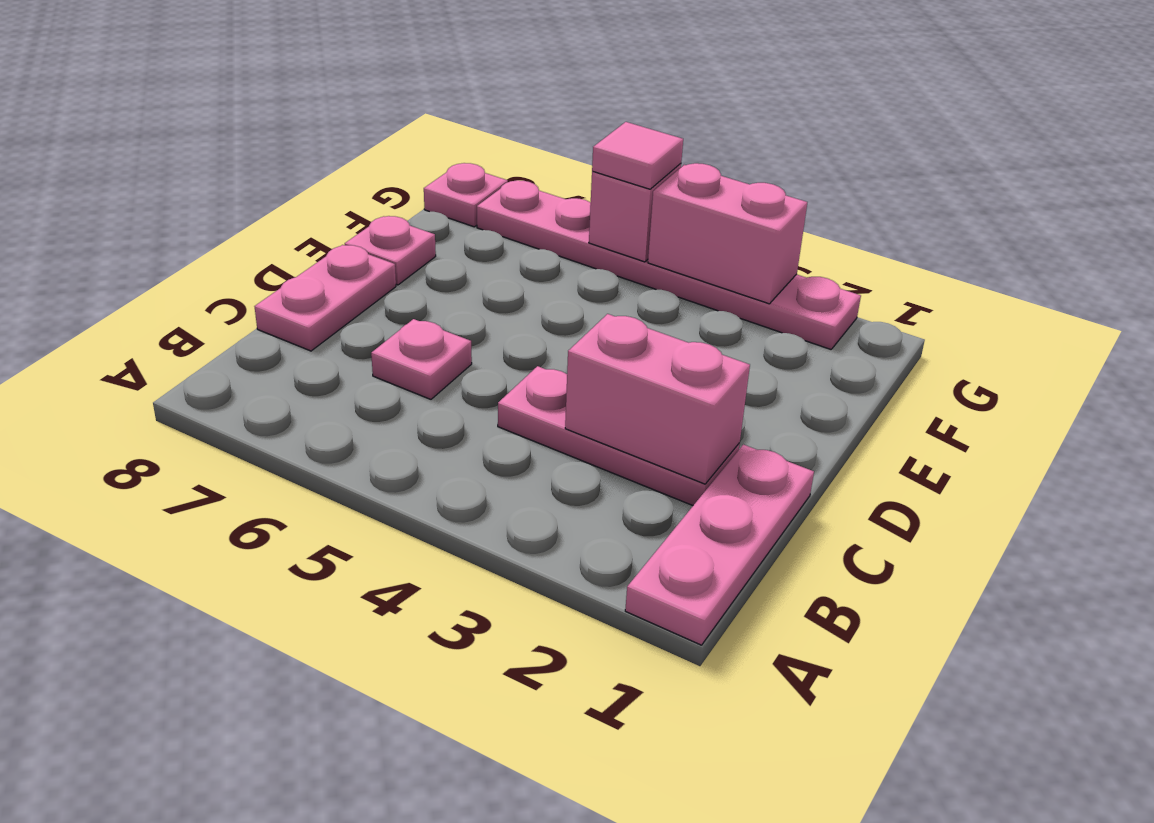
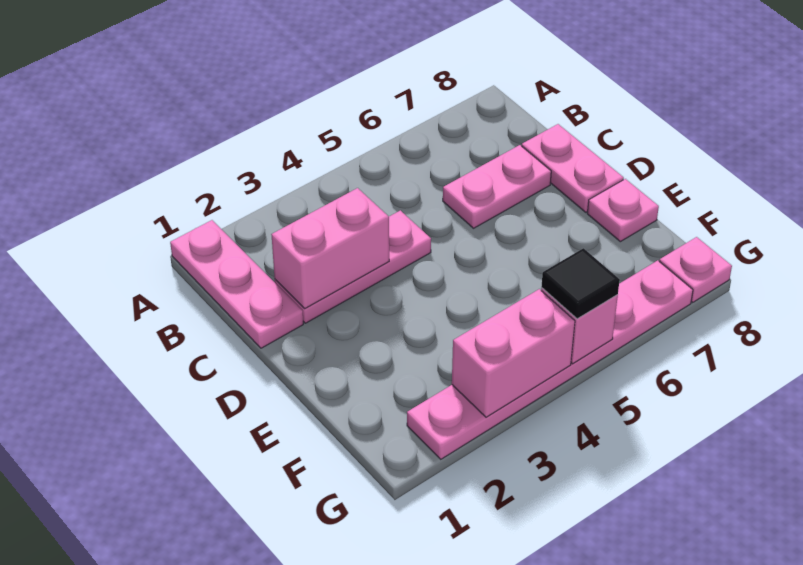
pink plate C6 level 1 -> pink plate C6:C7 level 1
pink tile G5 level 3 -> black tile G5 level 3

